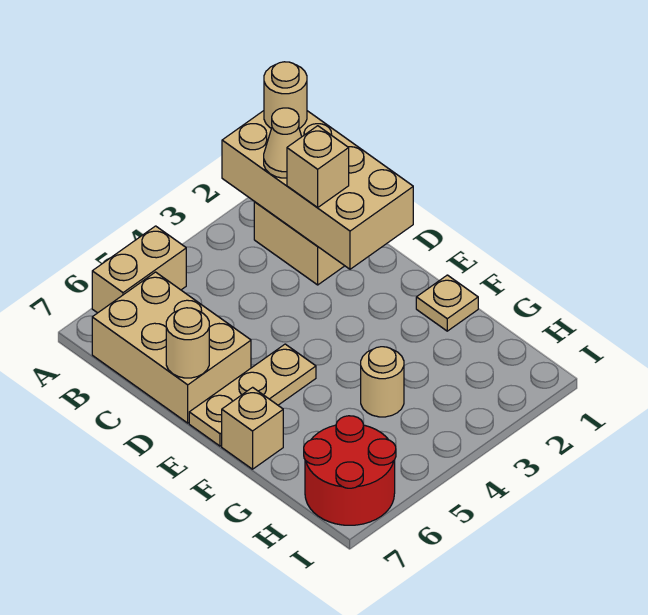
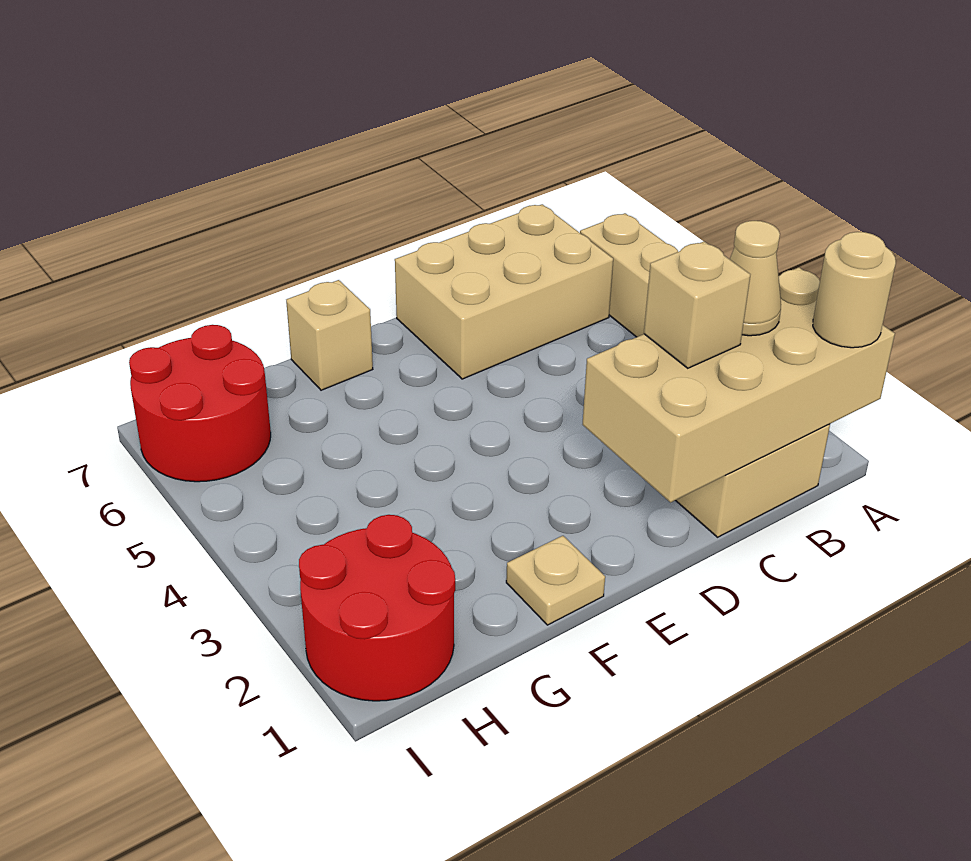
tan round brick D7 level 2 -> none
tan plate E5:E7 level 1 -> none
tan round brick G4 level 1 -> none
none -> red round brick H1:I2 level 1

